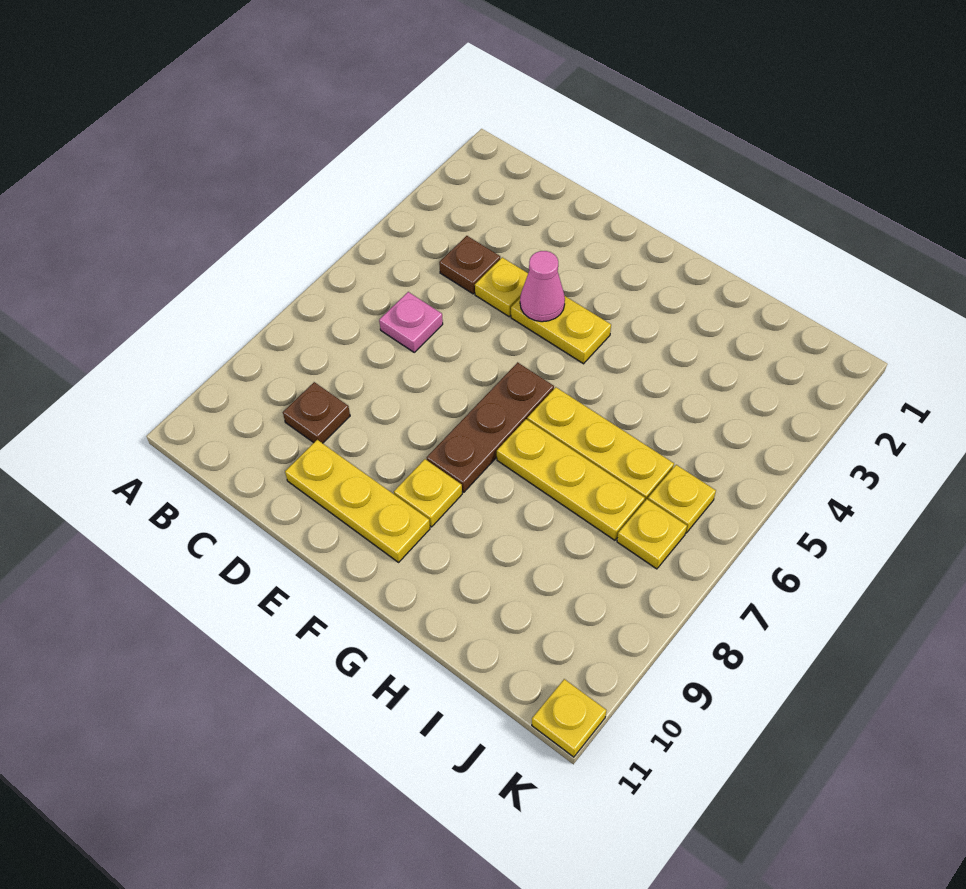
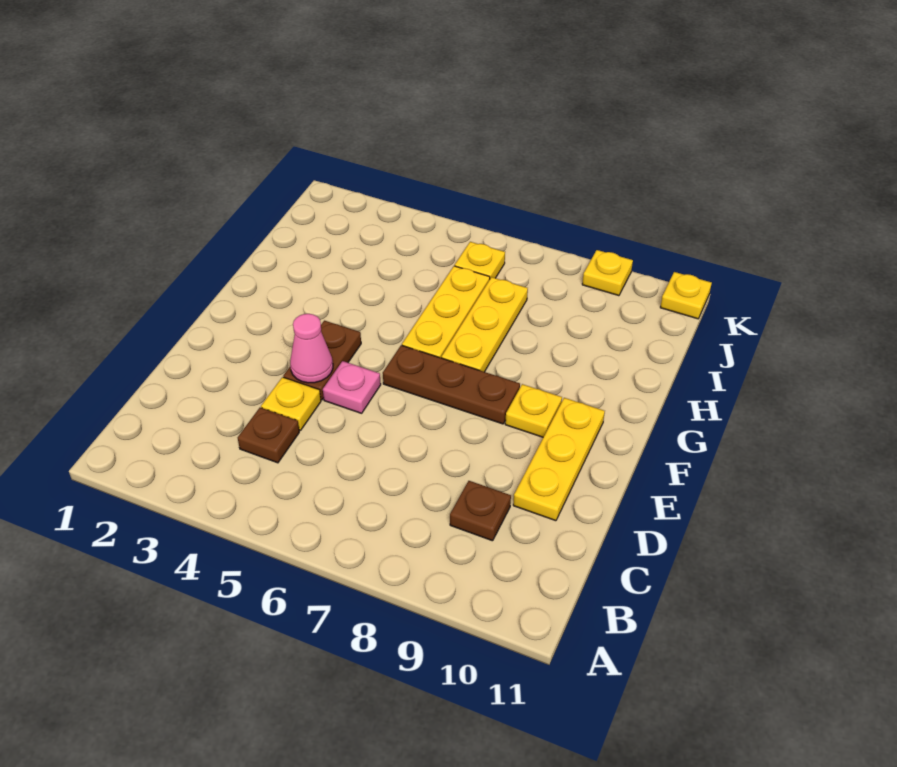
pink plate C6 level 1 -> pink plate E5 level 1
yellow plate E4:F4 level 1 -> brown plate E4:F4 level 1
yellow plate J7 level 1 -> yellow plate K9 level 1

